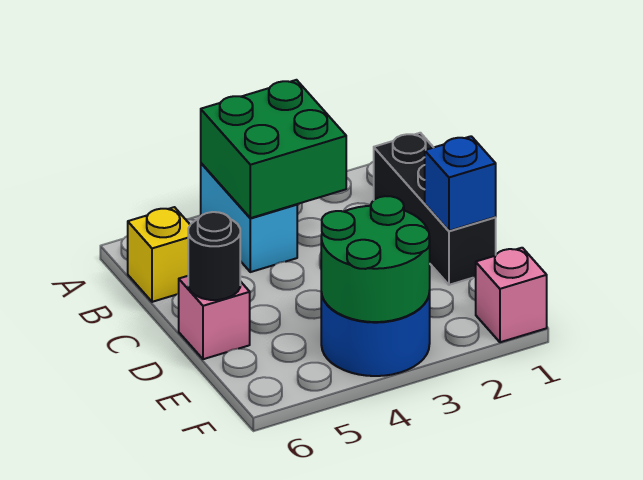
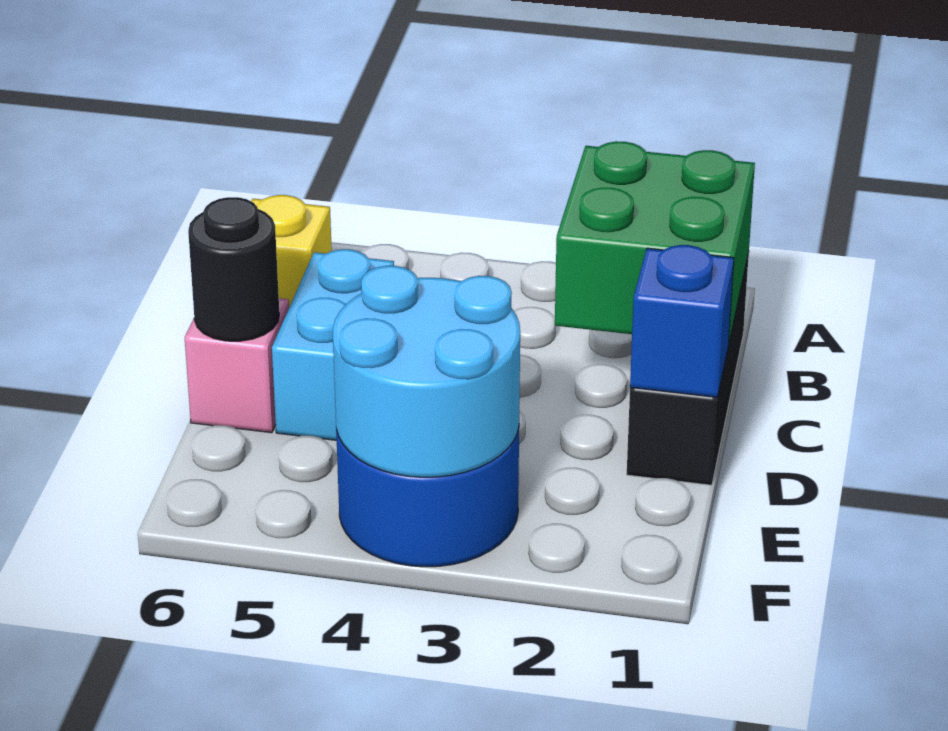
green brick A3:B4 level 2 -> green brick B1:C2 level 2
cyan brick A4:B4 level 1 -> cyan brick C5:D5 level 1
green round brick E3:F4 level 2 -> cyan round brick E3:F4 level 2
pink brick F1 level 1 -> none

